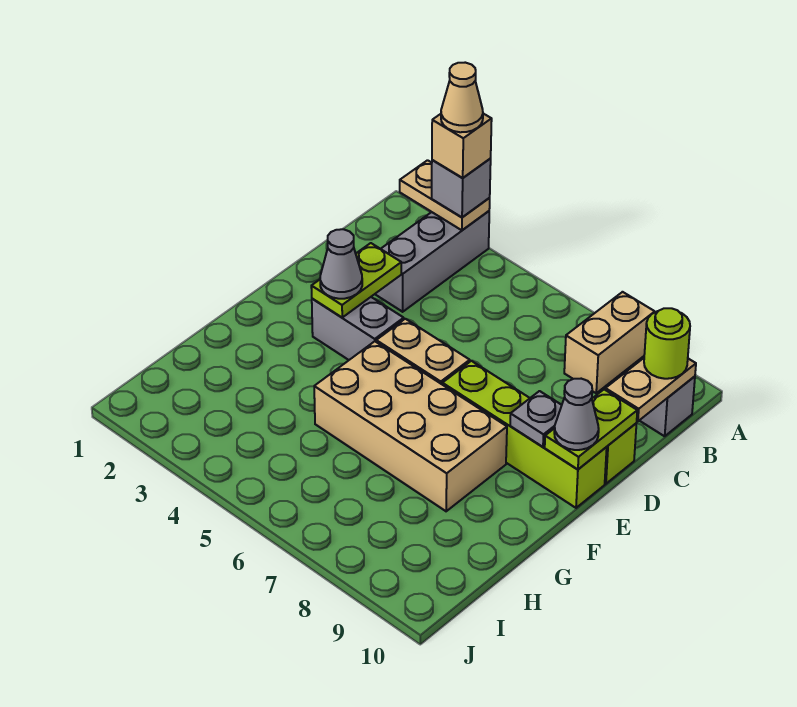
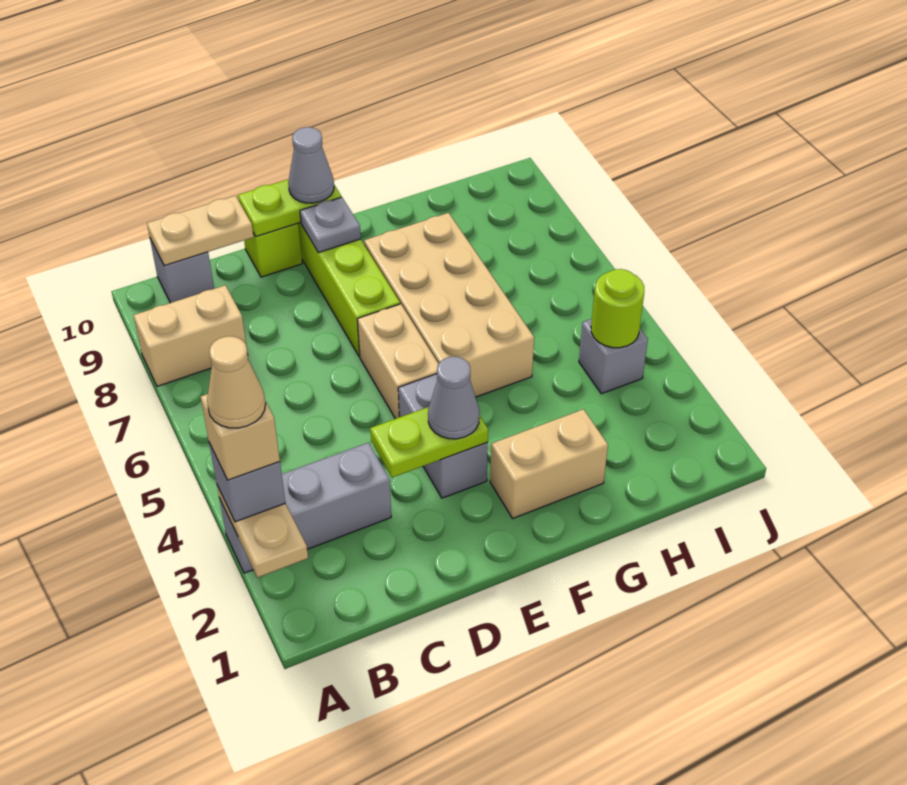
lime round brick B10 level 3 -> lime round brick I4 level 2
none -> tan brick F2:G2 level 1
none -> grey brick I4 level 1

